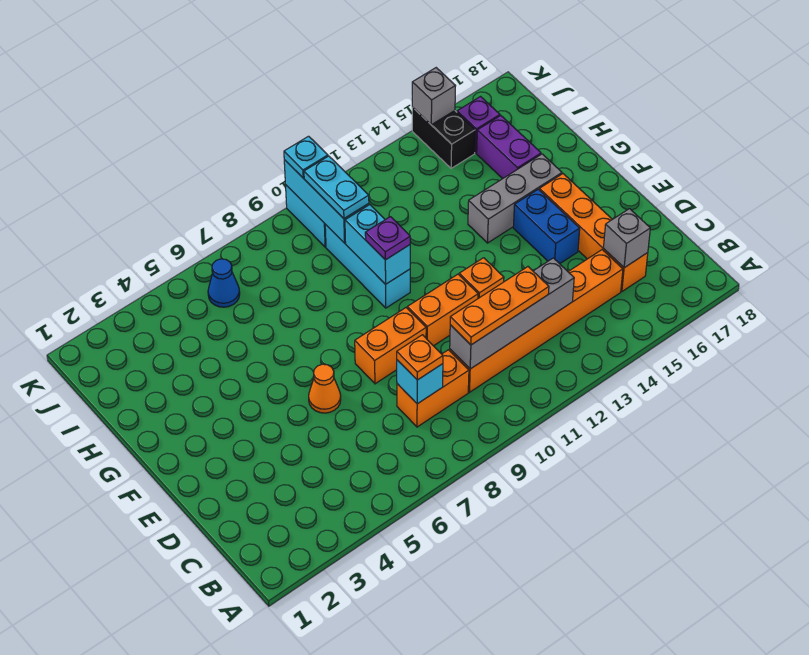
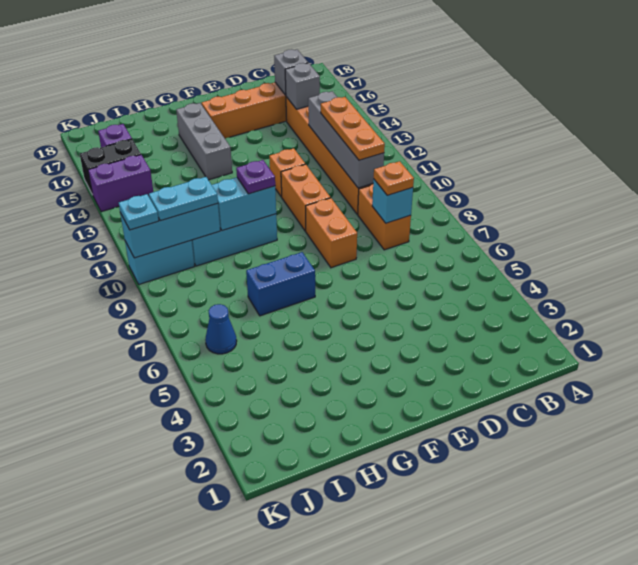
orange cone E6 level 1 -> none
blue brick E15:F15 level 1 -> blue brick G7:H7 level 1
purple brick H16:I16 level 1 -> purple brick J14:K14 level 1
grey brick K15 level 2 -> grey brick C15 level 2

